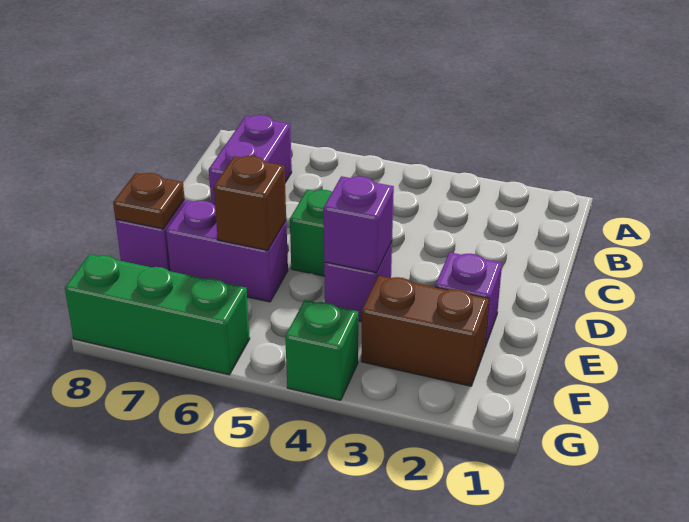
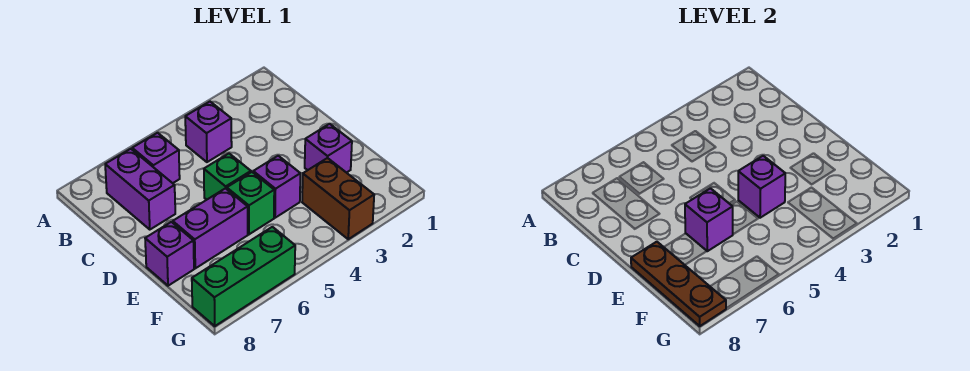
none -> purple brick B4 level 1
none -> purple brick B6 level 1
brown brick E6 level 2 -> purple brick E6 level 2
brown plate E8 level 2 -> brown plate E8:G8 level 2
brown brick F2:F3 level 1 -> brown brick F3:G3 level 1
green brick G4 level 1 -> green brick E5 level 1

